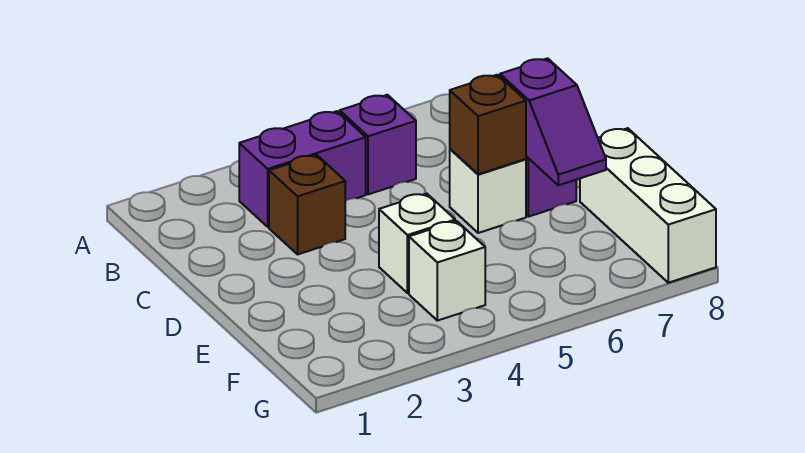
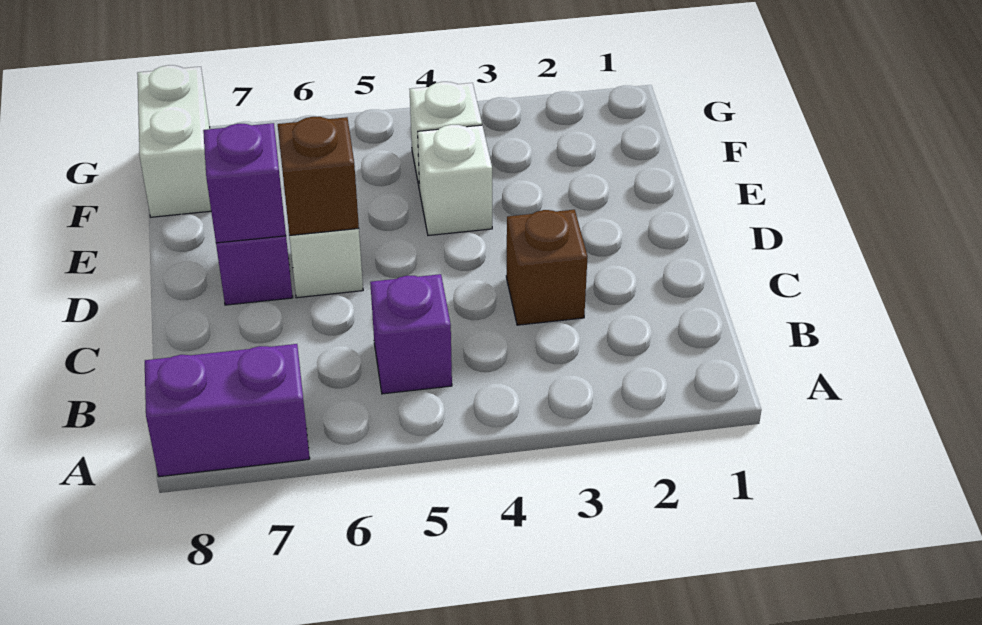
purple brick B3:B4 level 1 -> purple brick A7:A8 level 1
white brick E8:G8 level 1 -> white brick F8:G8 level 1

